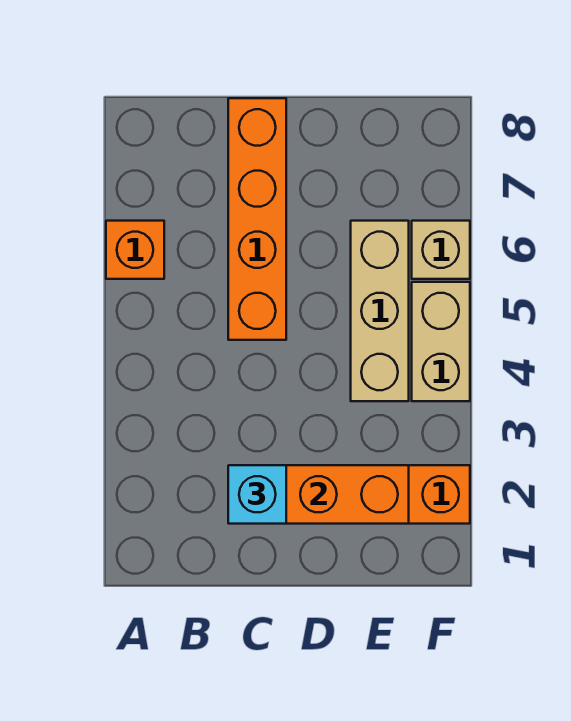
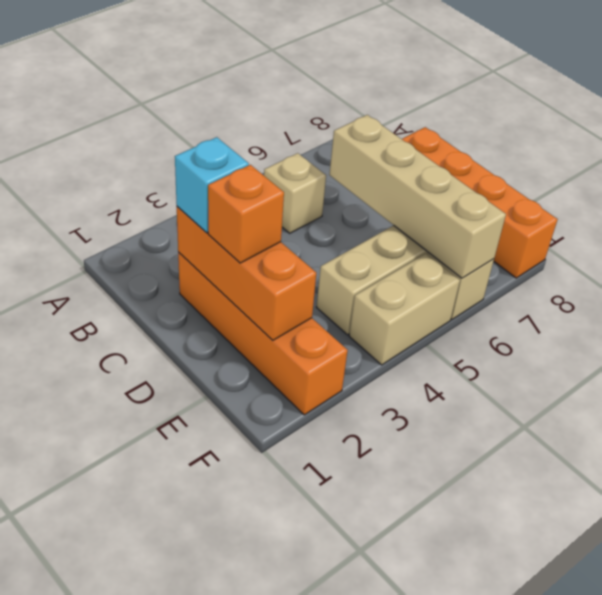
orange brick A6 level 1 -> orange brick D2 level 3
none -> tan brick B5 level 1
orange brick C5:C8 level 1 -> orange brick C8:F8 level 1
none -> tan brick C6:F6 level 2

